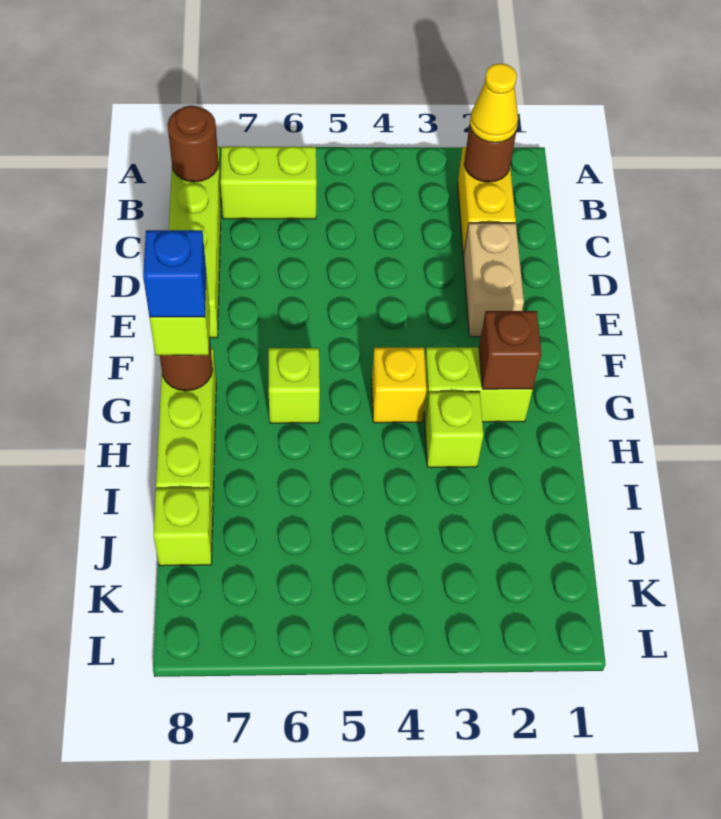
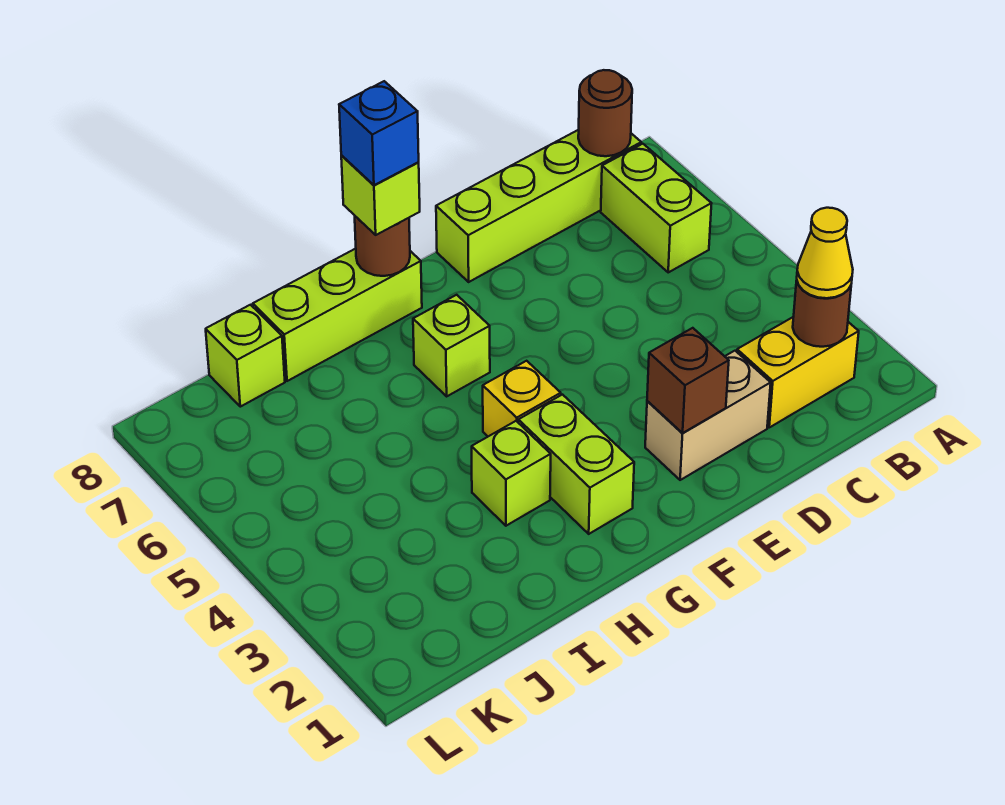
brown brick G2 level 2 -> brown brick E2 level 2

